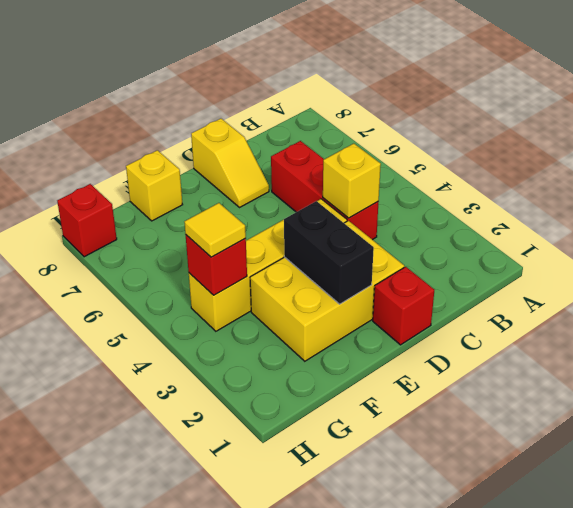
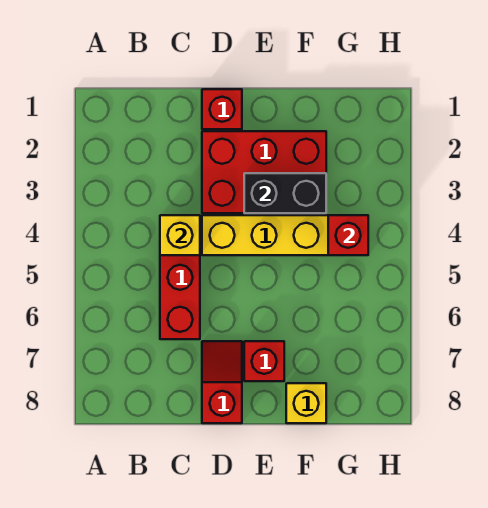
yellow brick D2:F3 level 1 -> red brick D2:F3 level 1
yellow slope D7:D8 level 1 top 8 -> red slope D7:D8 level 1 top 8
black brick E2:E3 level 2 -> black brick E3:F3 level 2
yellow tile G4 level 3 -> none
red brick H8 level 1 -> red brick E7 level 1

